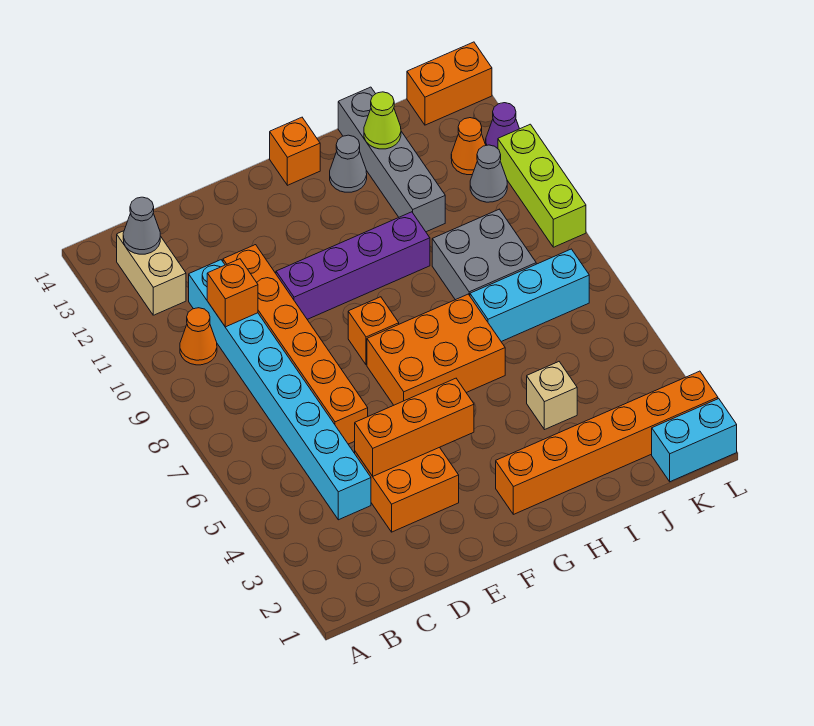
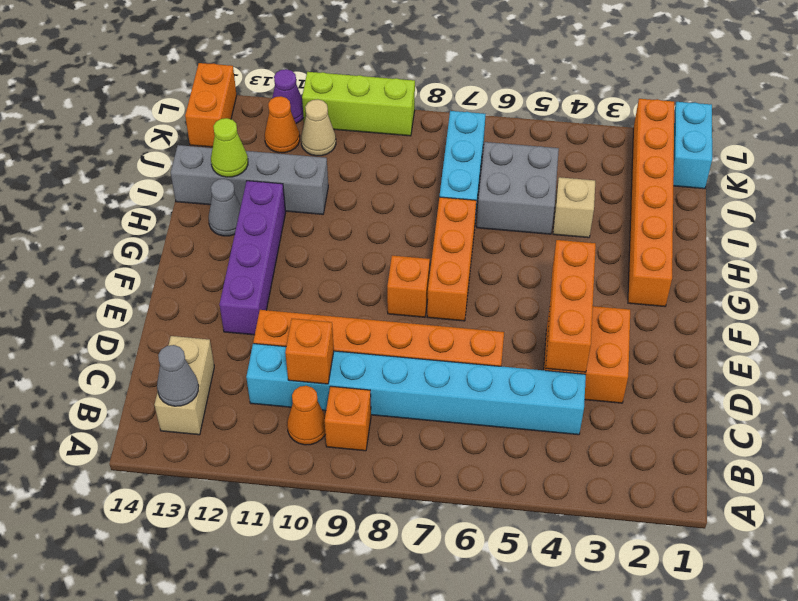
tan brick B12:B13 level 1 -> tan brick B13:C13 level 1
purple brick E10:H10 level 1 -> purple brick E12:H12 level 1
orange brick F6:H7 level 1 -> orange brick F7:H7 level 1
orange brick G14 level 1 -> orange brick B9 level 1
grey brick I8:J9 level 1 -> grey brick I5:J6 level 1
grey cone K11 level 1 -> tan cone K11 level 1

